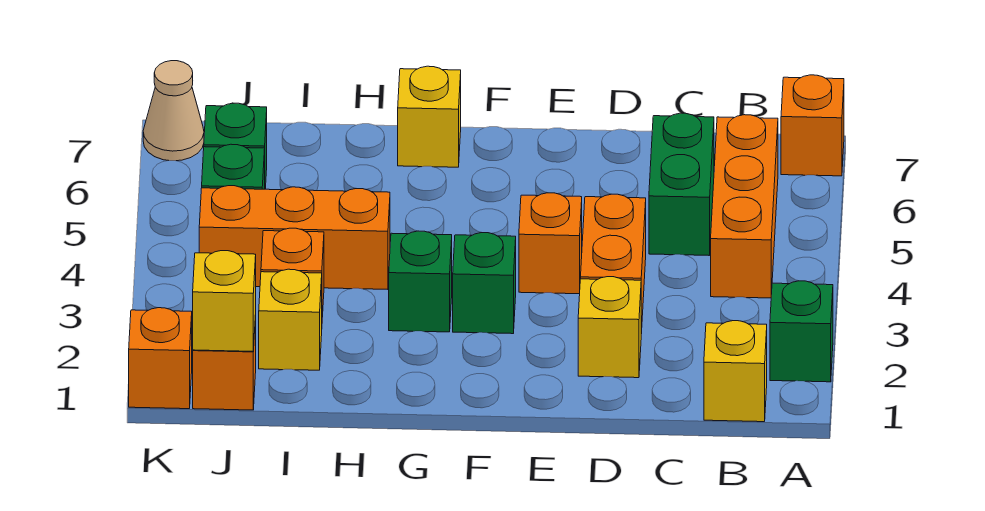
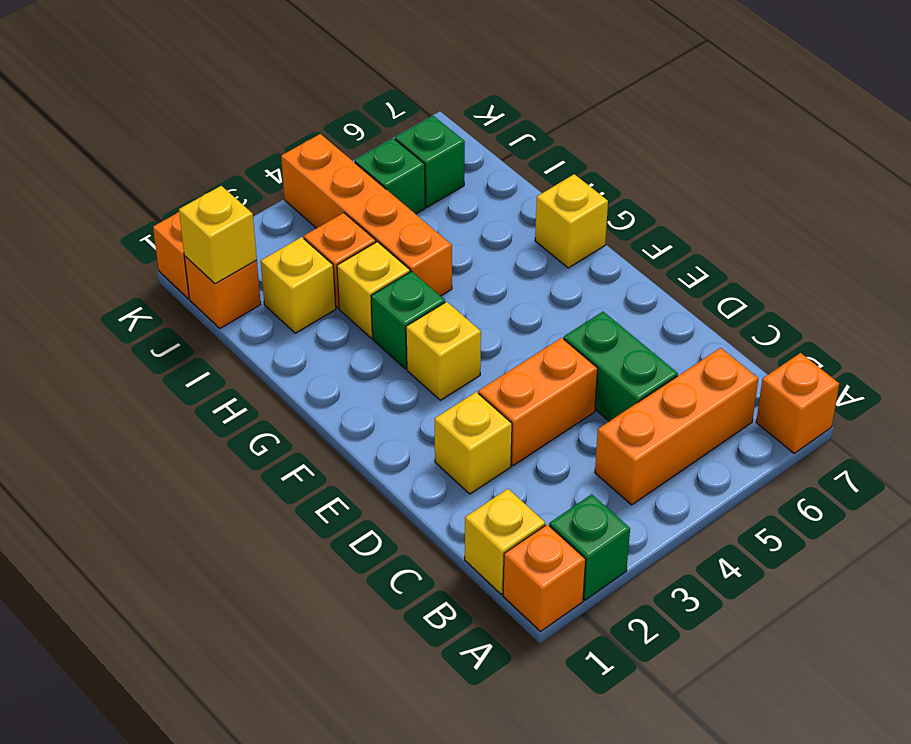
green brick C5:C6 level 1 -> green brick C5:D5 level 1
orange brick E4 level 1 -> orange brick A1 level 1
green brick F3 level 1 -> yellow brick F3 level 1
none -> yellow brick H3 level 1
orange brick H4:J4 level 1 -> orange brick H4:K4 level 1
tan cone K7 level 1 -> none

